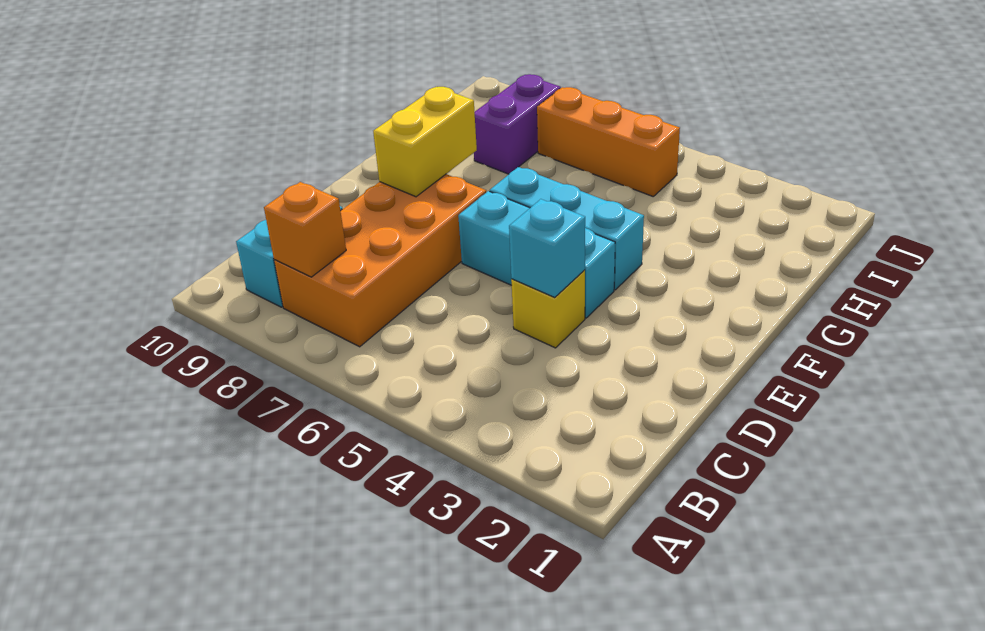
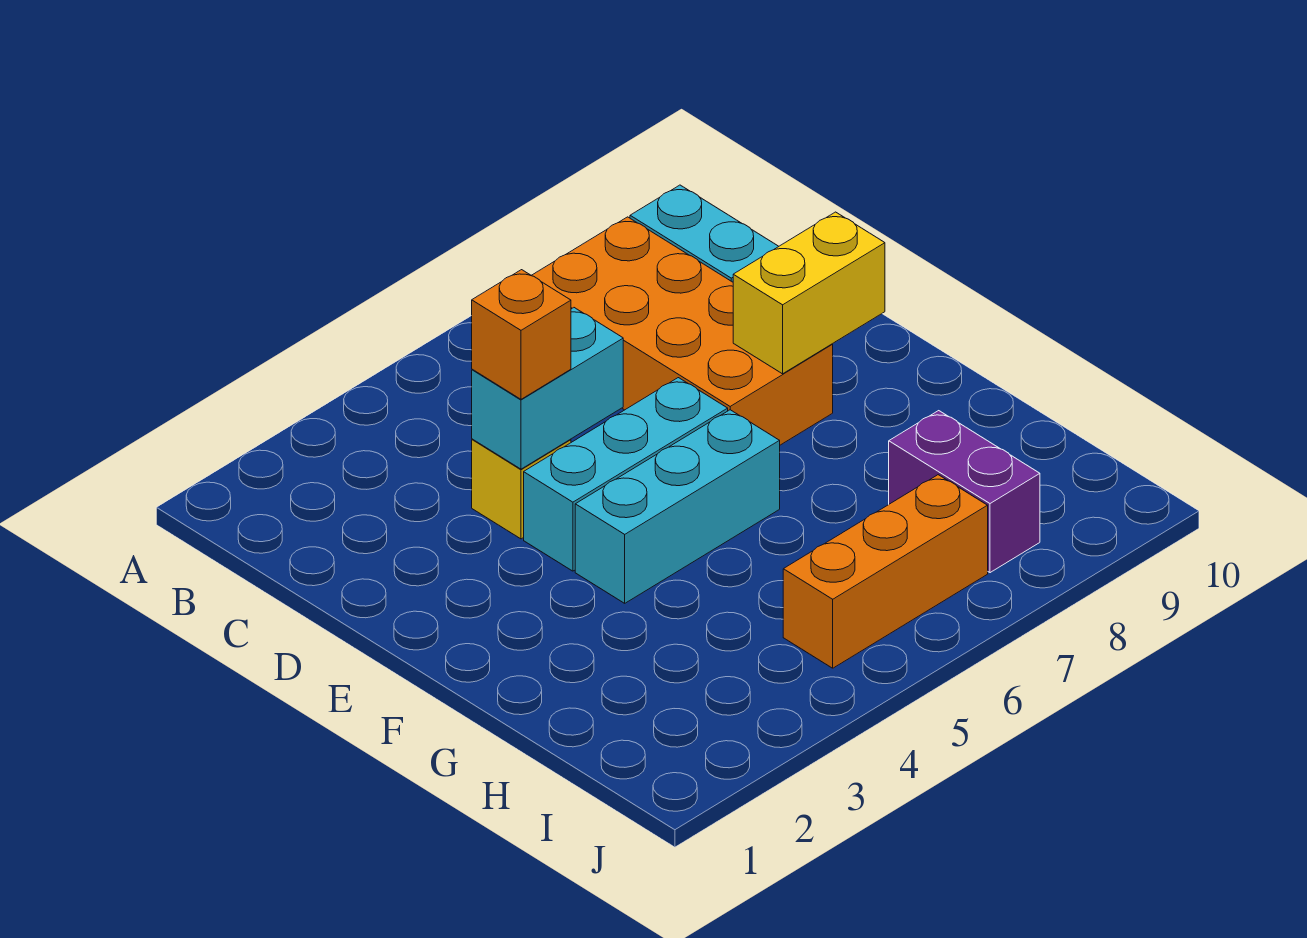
orange brick B8 level 2 -> orange brick D4 level 3
cyan brick D4 level 2 -> cyan brick D4:D5 level 2
yellow brick E8:F8 level 2 -> yellow brick E8:E9 level 2

